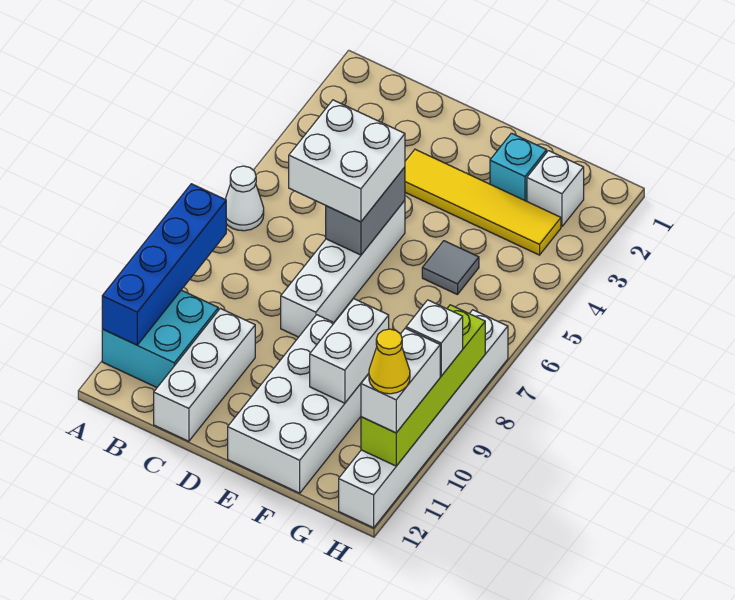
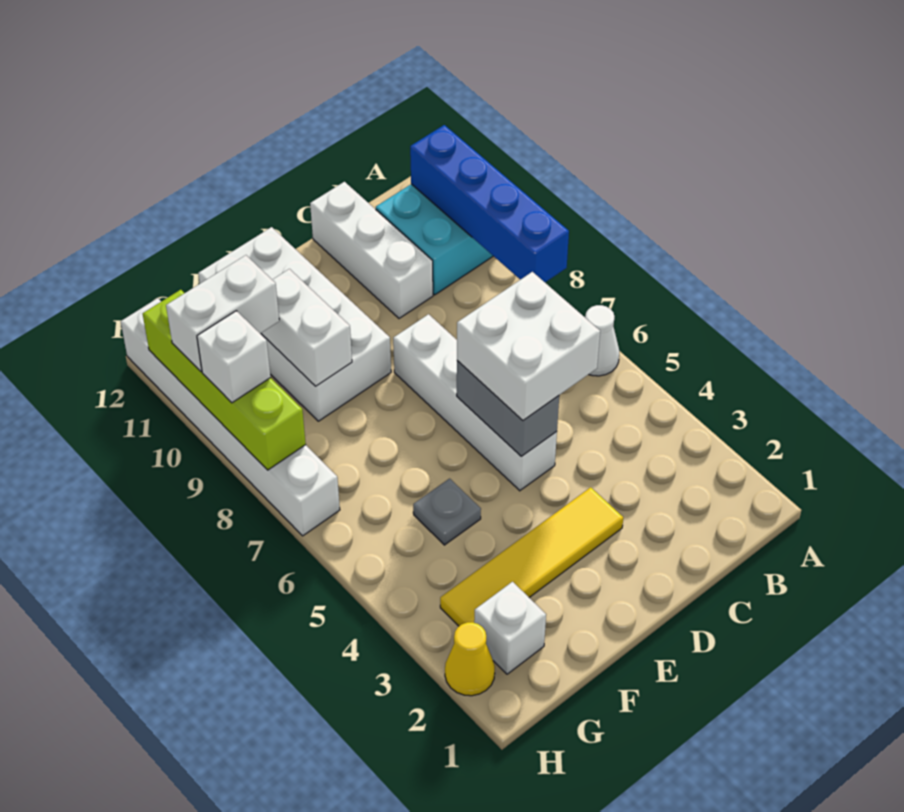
cyan brick F2 level 1 -> none
grey tile F5 level 1 -> grey plate F5 level 1
white brick H10:H11 level 3 -> white brick G10:H10 level 3
yellow cone H11 level 4 -> yellow cone H2 level 1

